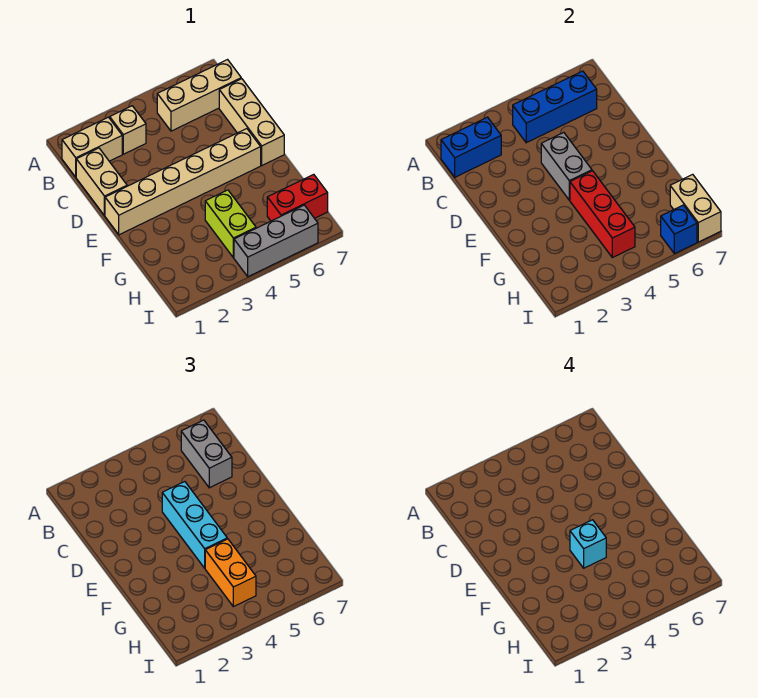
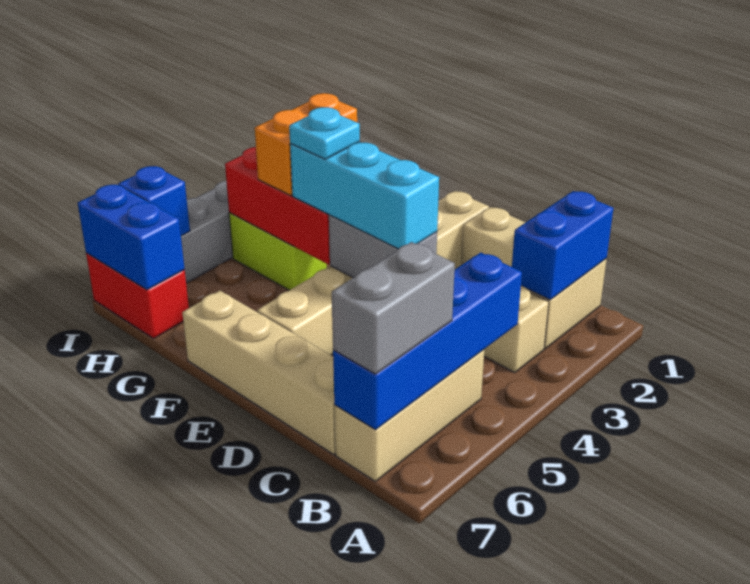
blue brick B4:B6 level 2 -> blue brick B4:B7 level 2
grey brick B6:C6 level 3 -> grey brick B6:B7 level 3
tan brick C7:E7 level 1 -> tan brick C7:F7 level 1
cyan brick F4 level 4 -> cyan plate F4 level 4
orange brick G4:H4 level 3 -> orange brick G3:G4 level 3
red brick H6:H7 level 1 -> red brick H7:I7 level 1
tan brick H7:I7 level 2 -> blue brick H7:I7 level 2

